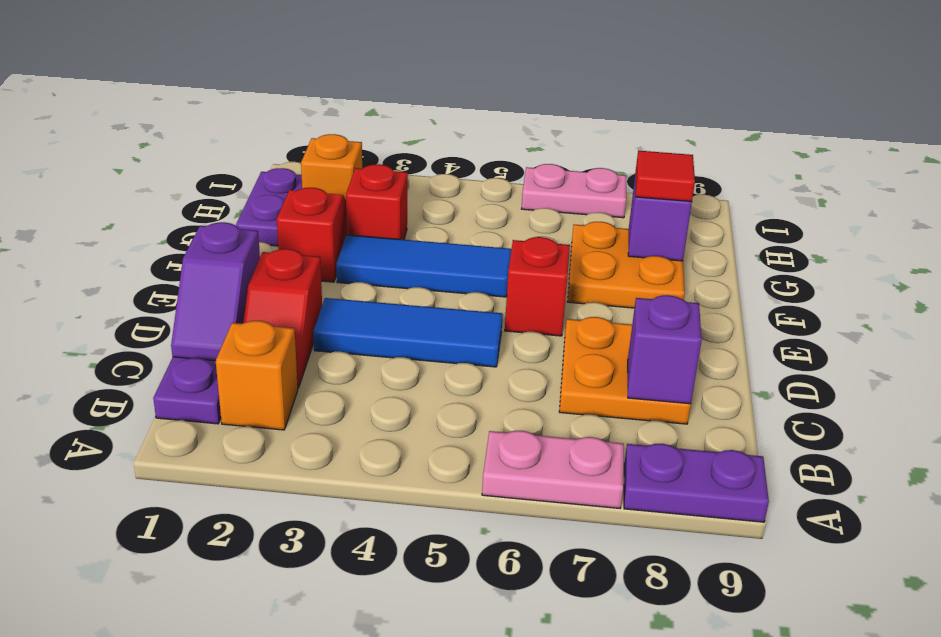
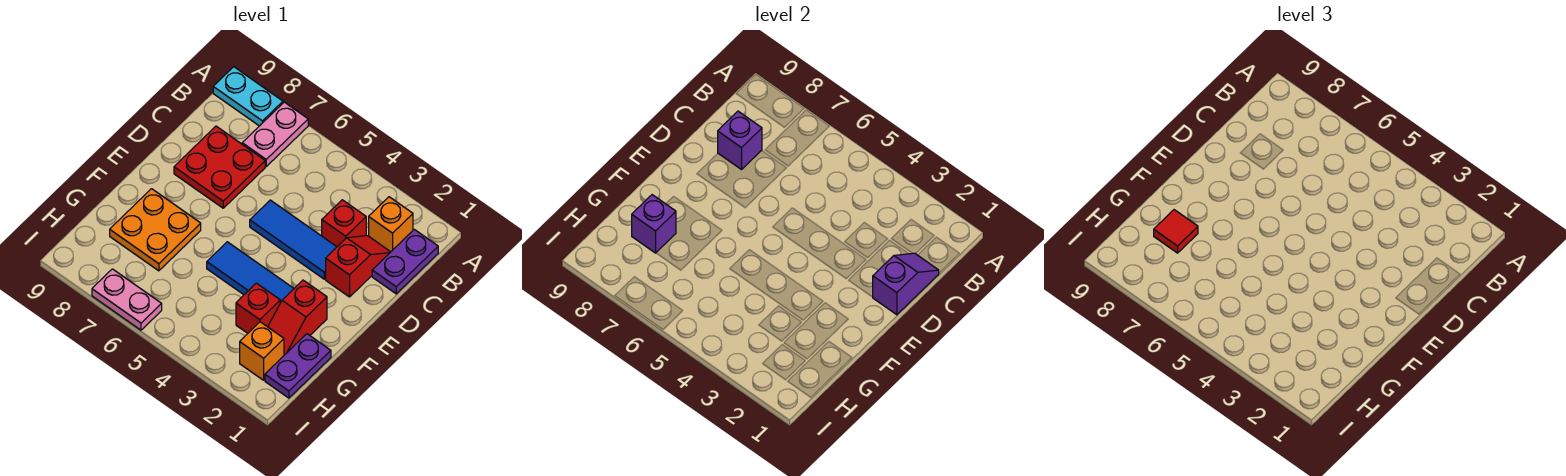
pink plate A6:A7 level 1 -> pink plate A7:B7 level 1
purple plate A8:A9 level 1 -> cyan plate A8:A9 level 1
orange plate C7:D8 level 1 -> red plate C7:D8 level 1
red brick E6 level 1 -> red brick C3 level 1

